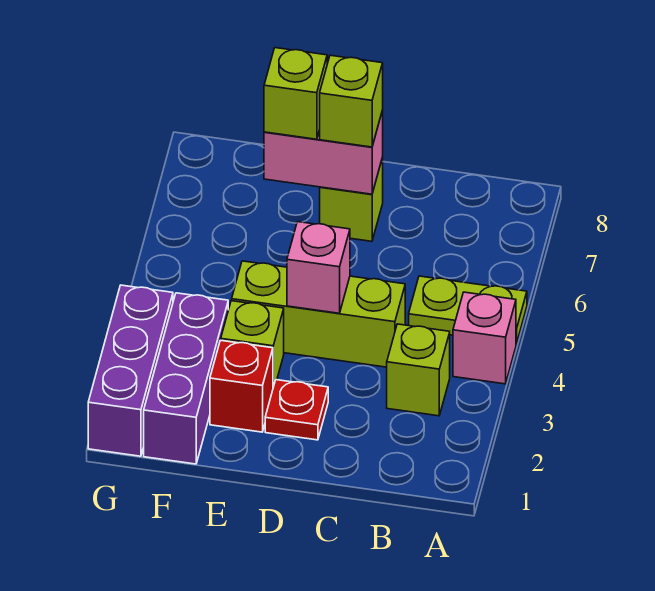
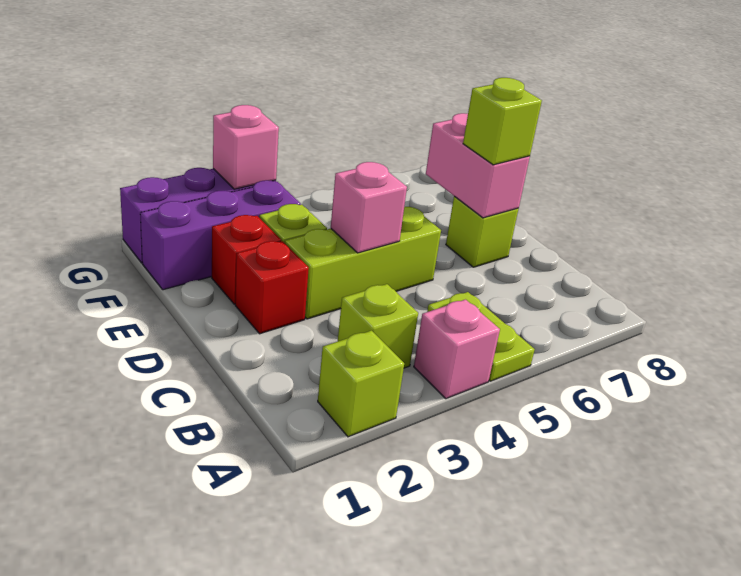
lime brick C4:E4 level 1 -> lime brick D3:D5 level 1
red plate D2 level 1 -> red brick D2 level 1
lime brick E7 level 3 -> lime brick A2 level 1
none -> pink brick G3 level 2

